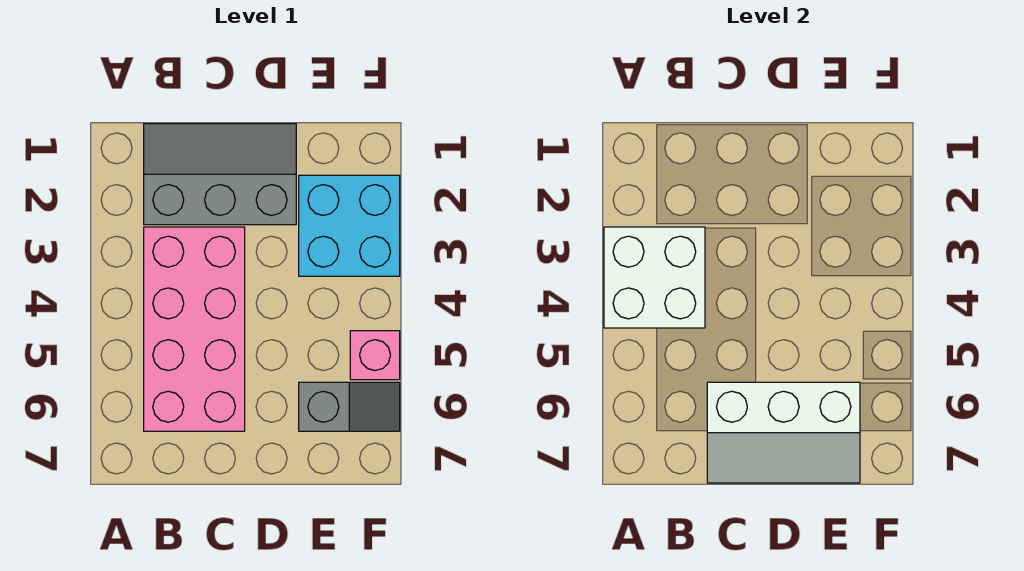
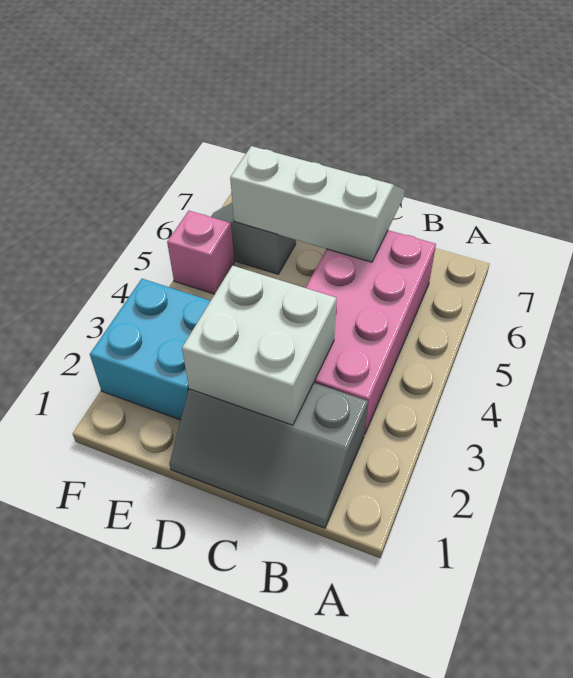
white brick A3:B4 level 2 -> white brick C2:D3 level 2

